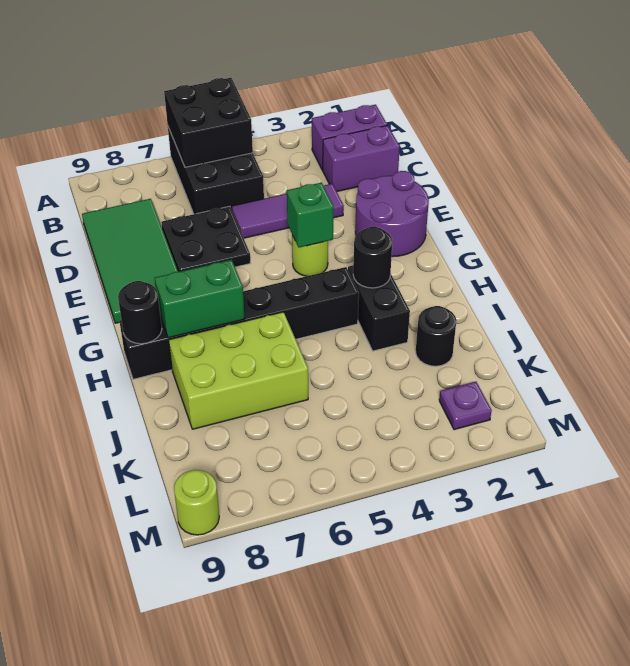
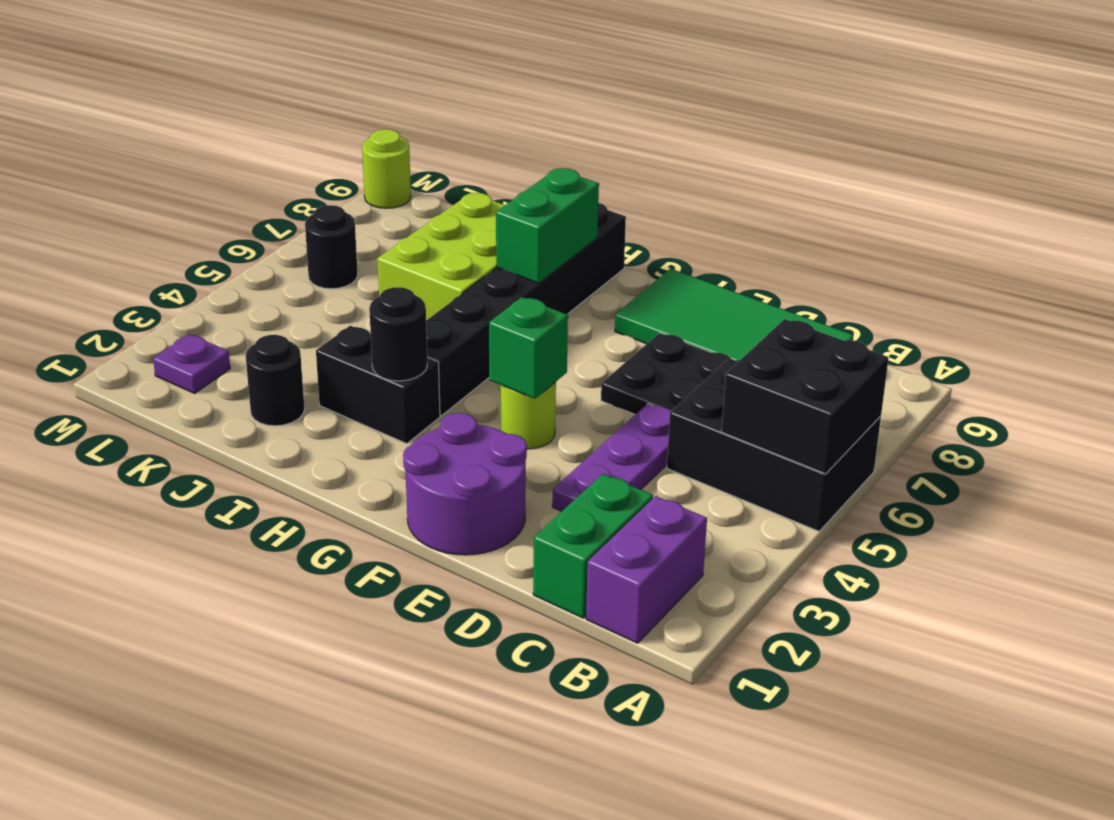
purple brick C1:C2 level 1 -> green brick C1:C2 level 1
purple tile D3:D5 level 1 -> purple plate D3:D5 level 1
black round brick H9 level 2 -> black round brick L6 level 1

